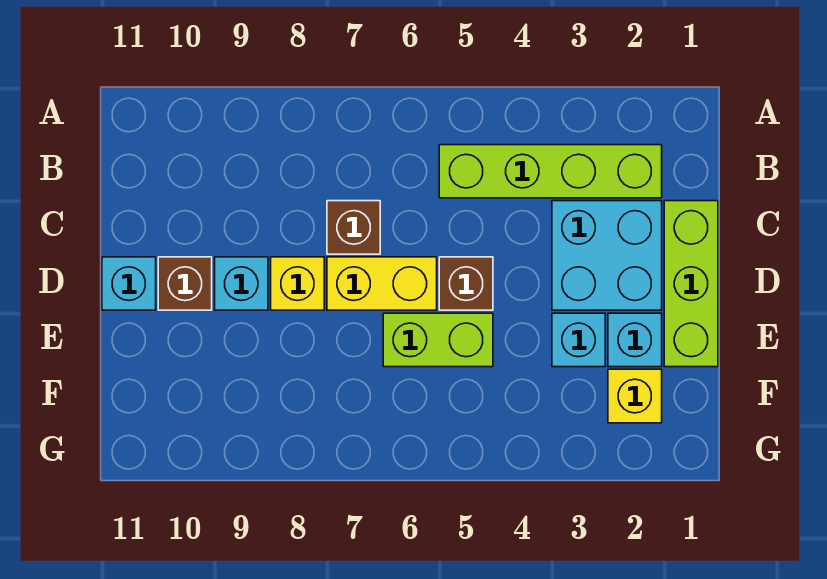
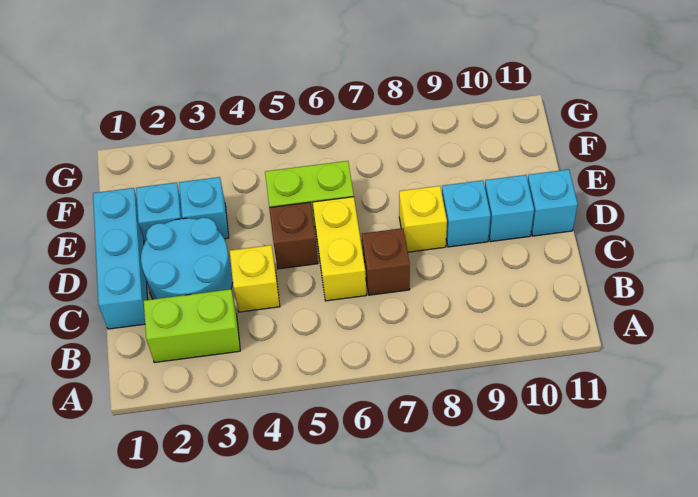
lime brick B2:B5 level 1 -> lime brick B2:B3 level 1
lime brick C1:E1 level 1 -> cyan brick C1:E1 level 1
cyan brick C2:D3 level 1 -> cyan round brick C2:D3 level 1
yellow brick D6:D7 level 1 -> yellow brick C6:D6 level 1
brown brick D10 level 1 -> cyan brick D10 level 1
yellow brick F2 level 1 -> yellow brick C4 level 1

